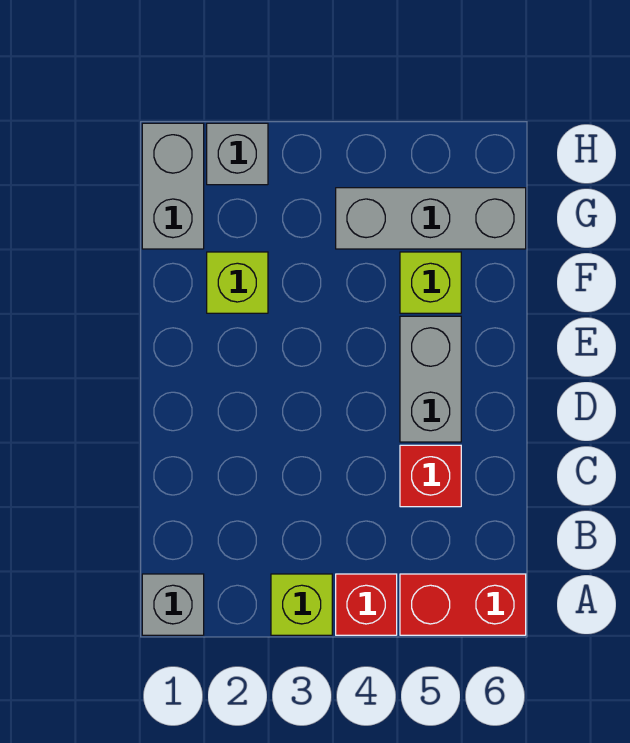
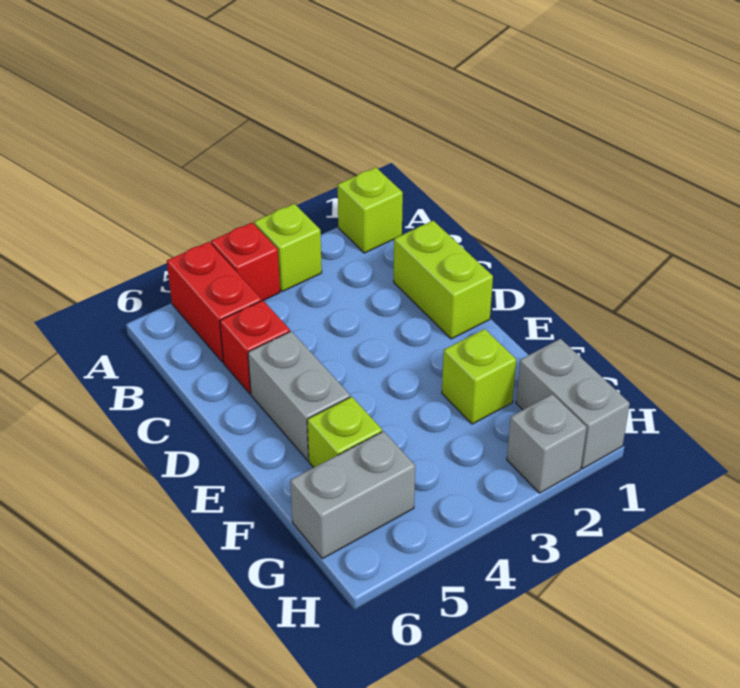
grey brick A1 level 1 -> lime brick A1 level 1
red brick A5:A6 level 1 -> red brick A5:B5 level 1
none -> lime brick C1:D1 level 1
grey brick G4:G6 level 1 -> grey brick G5:G6 level 1

